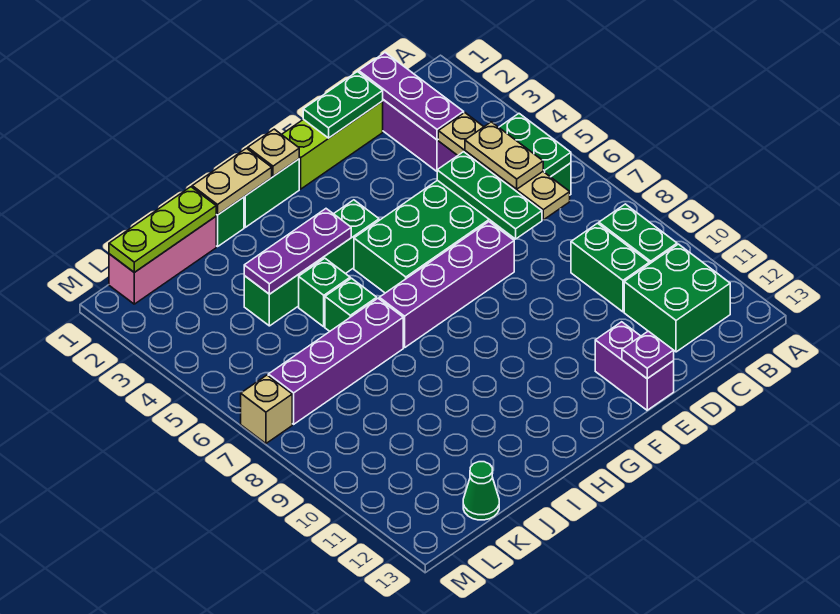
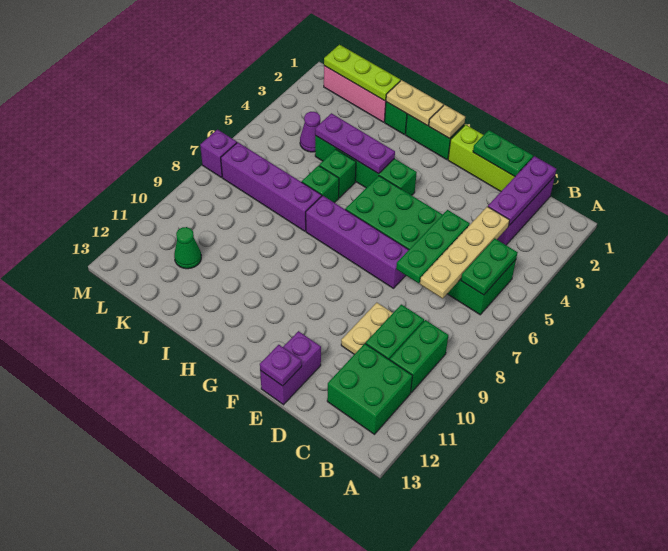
tan plate C5:C6 level 3 -> tan plate D9:D10 level 1
none -> purple cone K4 level 1
green cone K13 level 1 -> green cone K11 level 1
tan brick M7 level 1 -> purple brick M7 level 1

